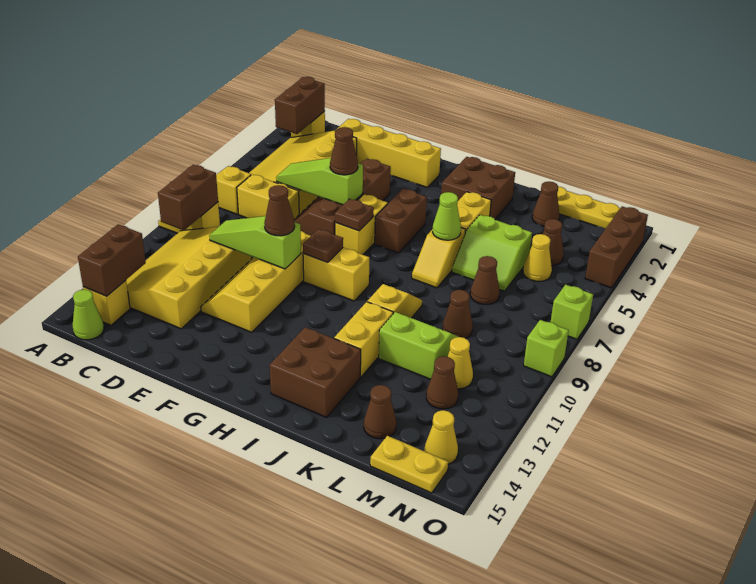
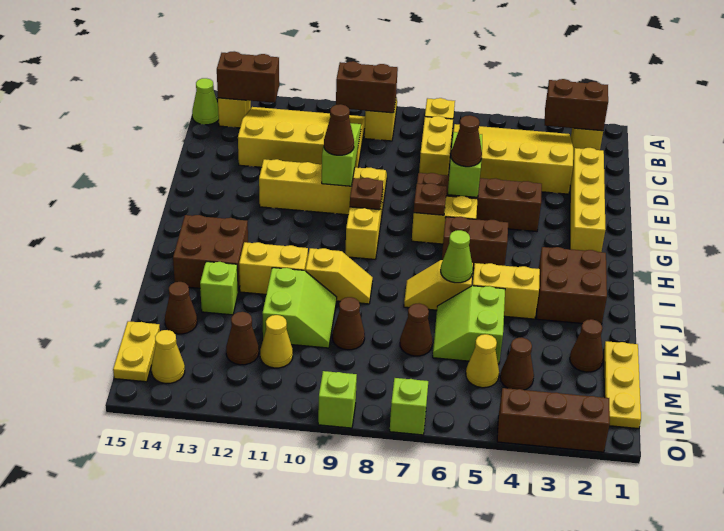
none -> lime brick K13 level 1

